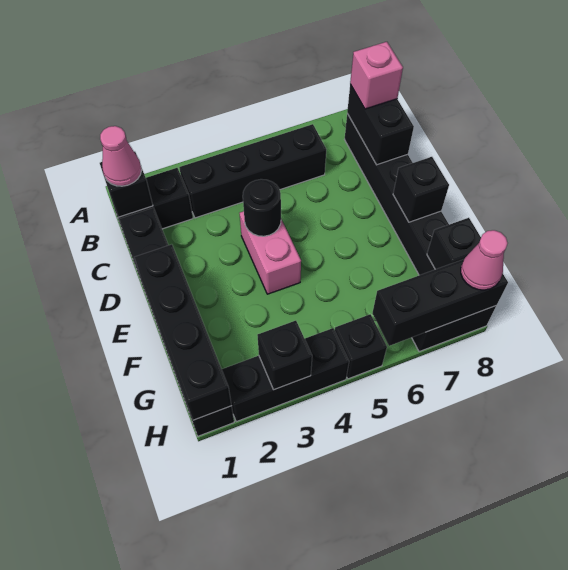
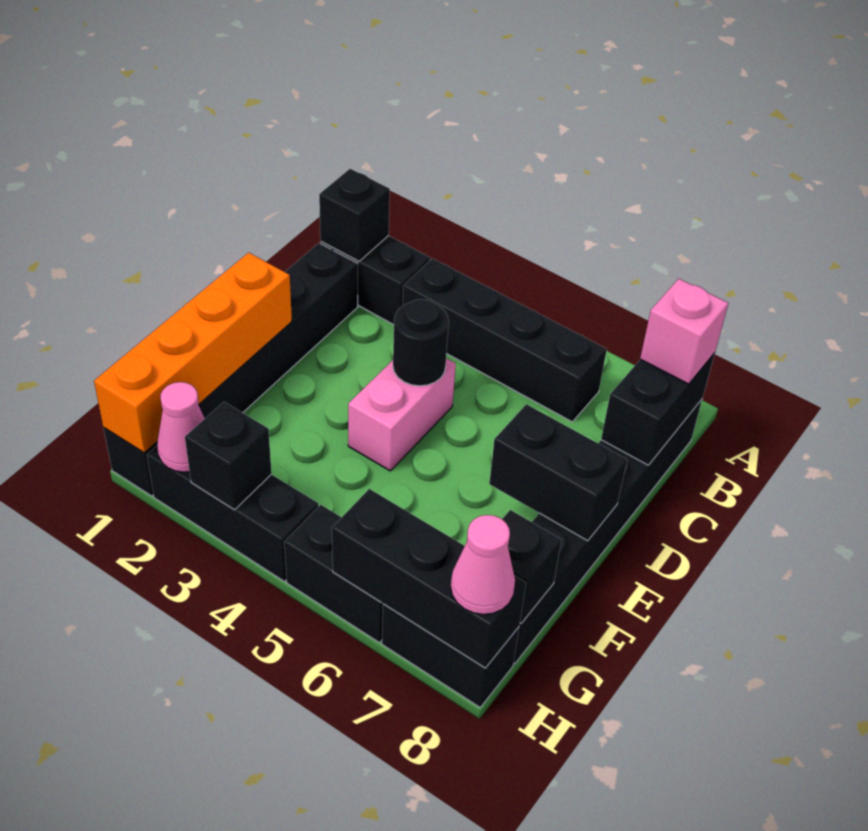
pink cone B1 level 3 -> pink cone H2 level 2
black brick E1:H1 level 2 -> orange brick E1:H1 level 2
black brick E8 level 2 -> black brick E7:E8 level 2
black brick H5 level 1 -> black brick H5:H6 level 1

